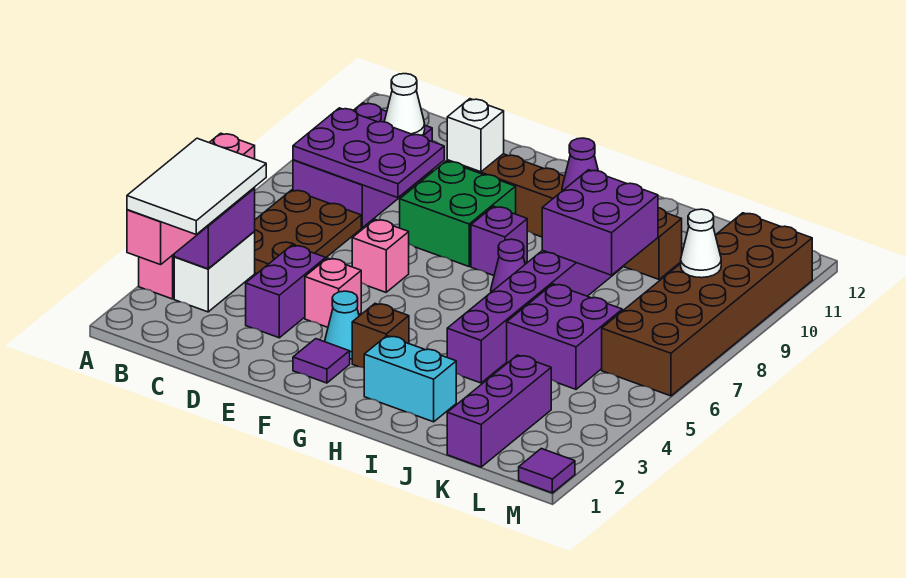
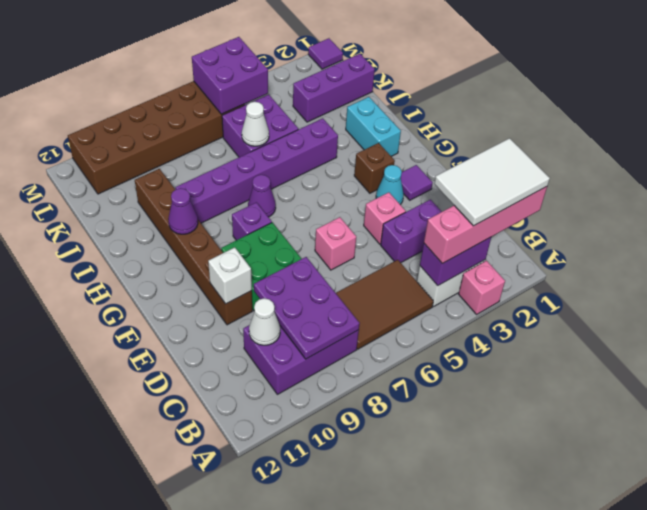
brown plate B5:C7 level 1 -> brown tile B5:C7 level 1
purple brick I8:J9 level 2 -> purple brick L5:M6 level 2
white cone L9 level 2 -> white cone J6 level 2

